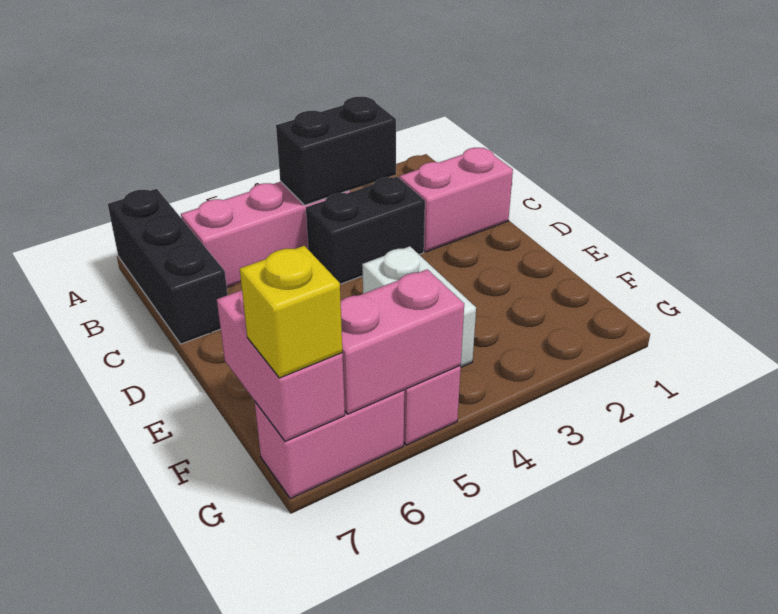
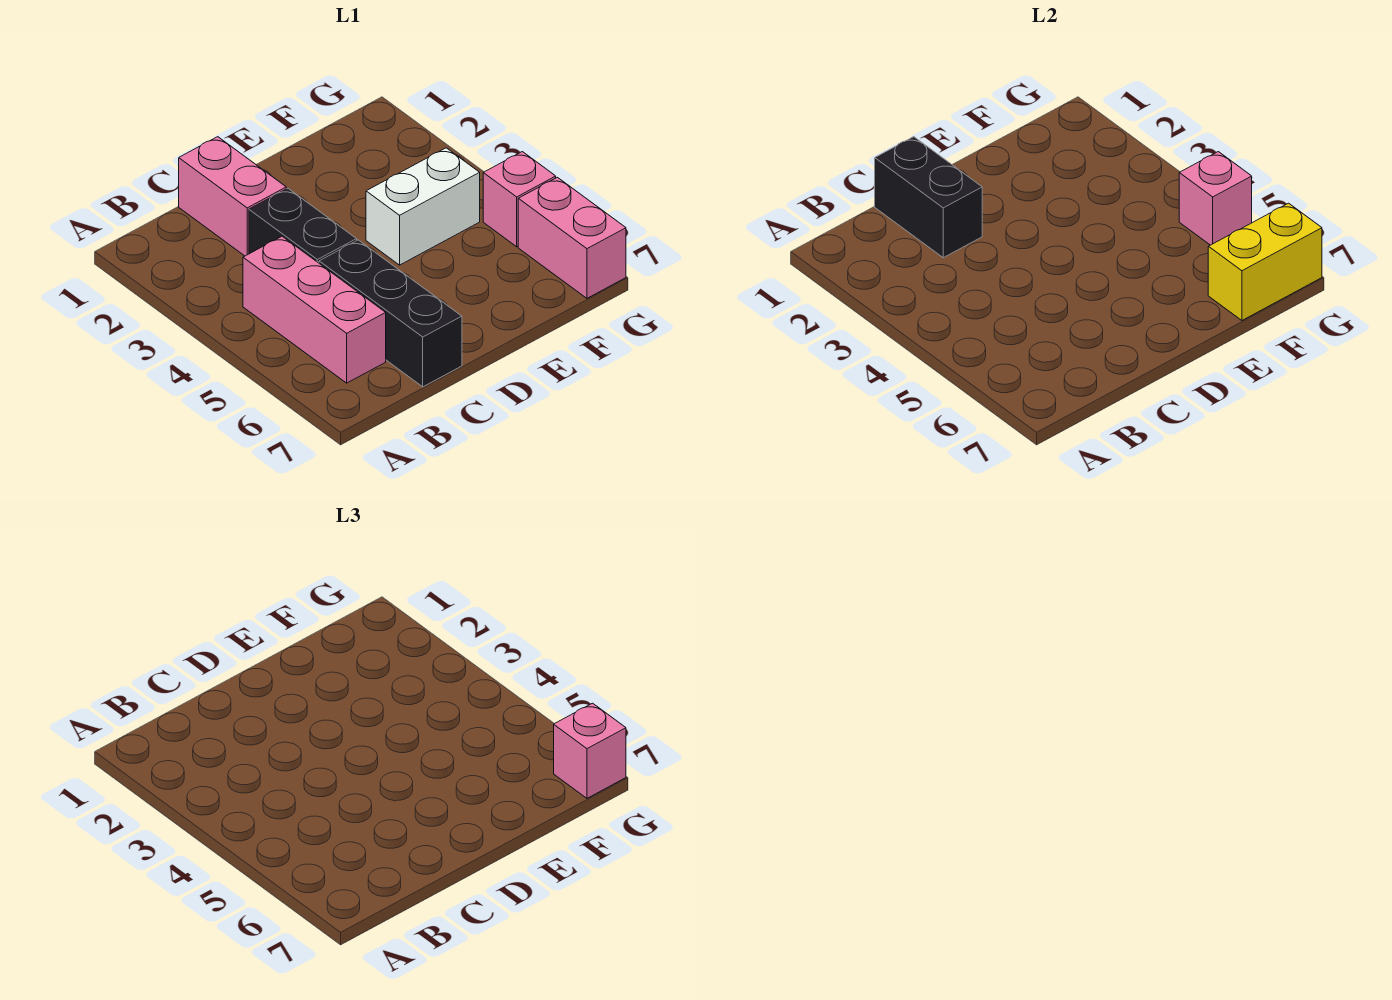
black brick A7:C7 level 1 -> black brick C5:C7 level 1
black brick B3:B4 level 2 -> black brick C1:C2 level 2
pink brick F7:G7 level 2 -> yellow brick F7:G7 level 2
pink brick G5:G6 level 2 -> pink brick G5 level 2
yellow brick G7 level 3 -> pink brick G7 level 3

